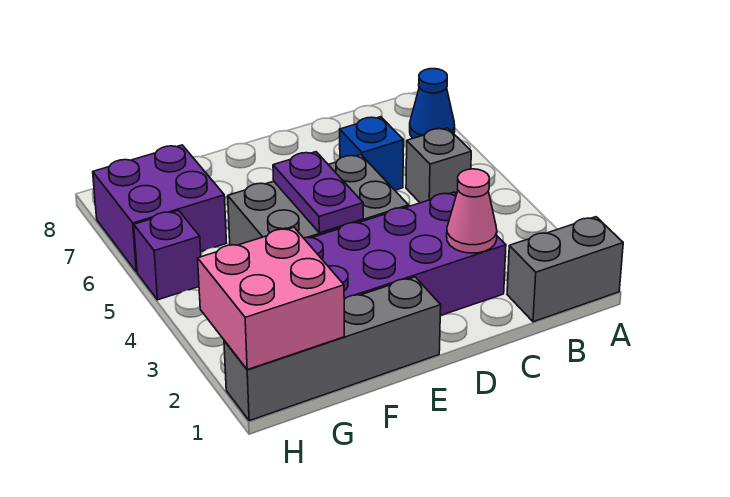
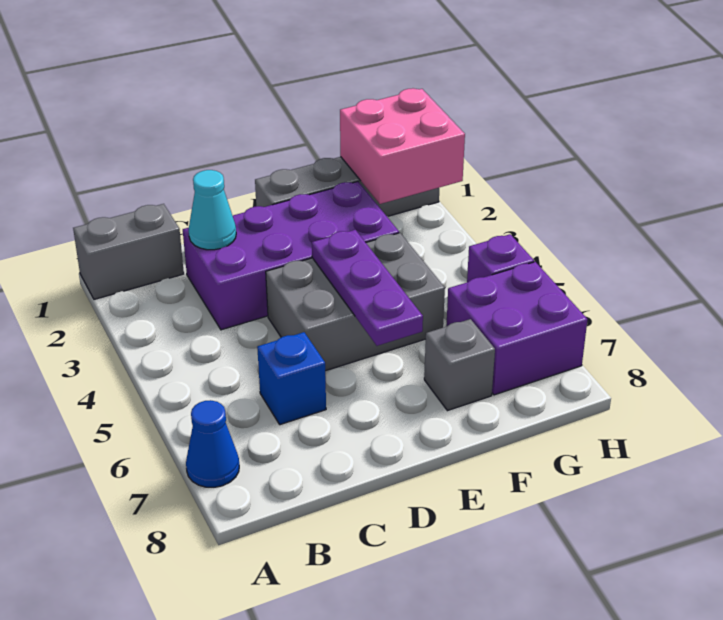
grey brick B5 level 1 -> grey brick F7 level 1
pink cone C2 level 2 -> cyan cone C2 level 2
purple plate E4:E5 level 2 -> purple plate E4:E6 level 2

